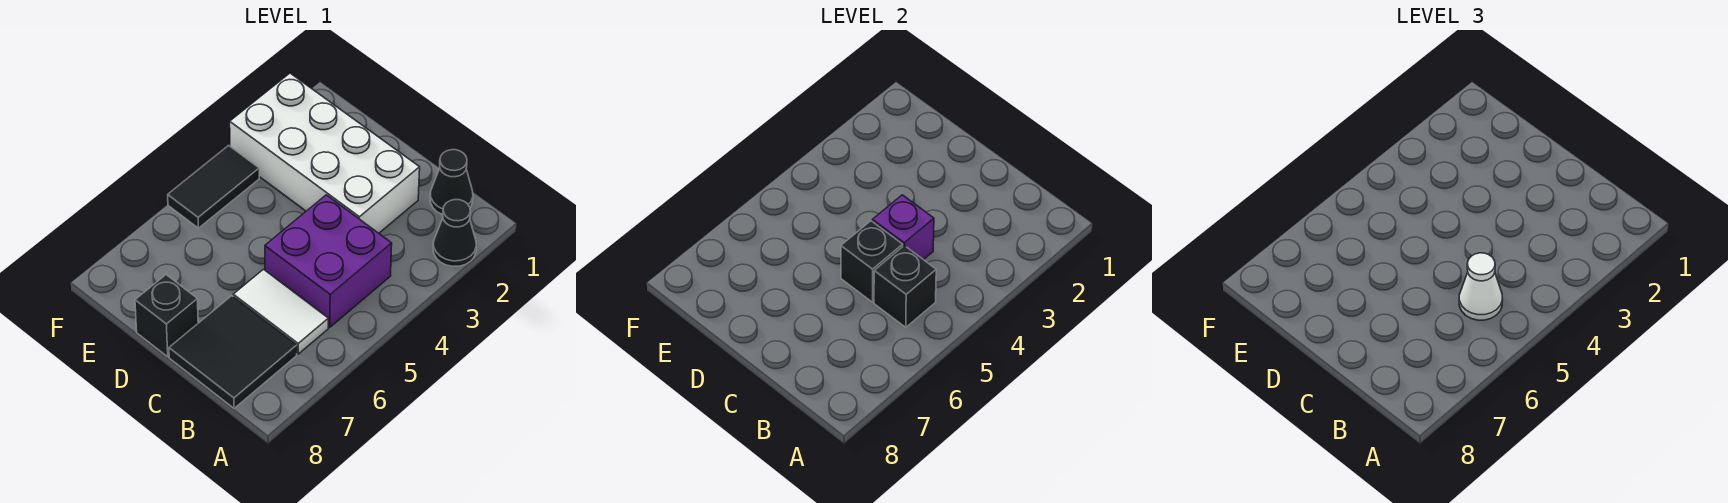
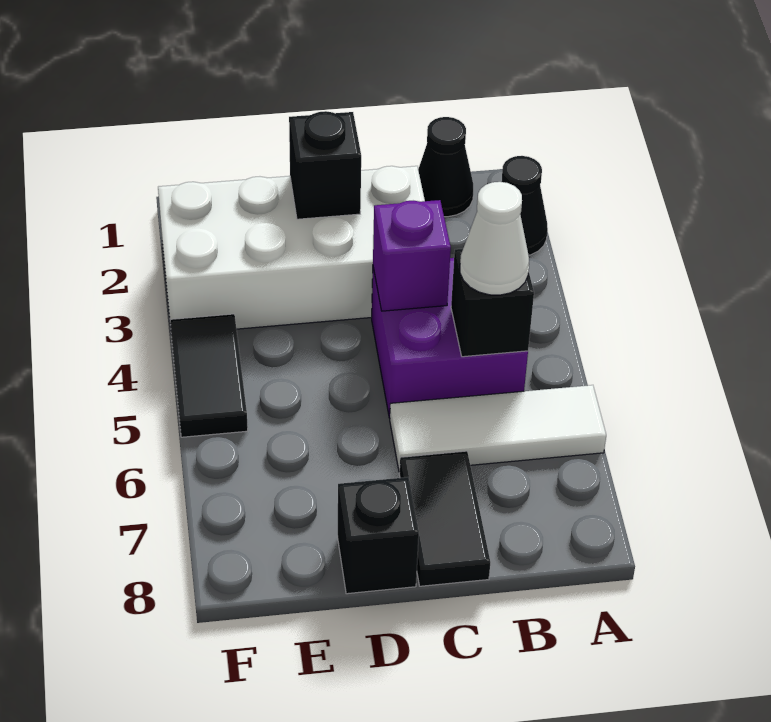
white tile B6:C6 level 1 -> white tile A6:C6 level 1
black tile B7:C8 level 1 -> black tile C7:C8 level 1
black brick C5 level 2 -> black brick D2 level 2

